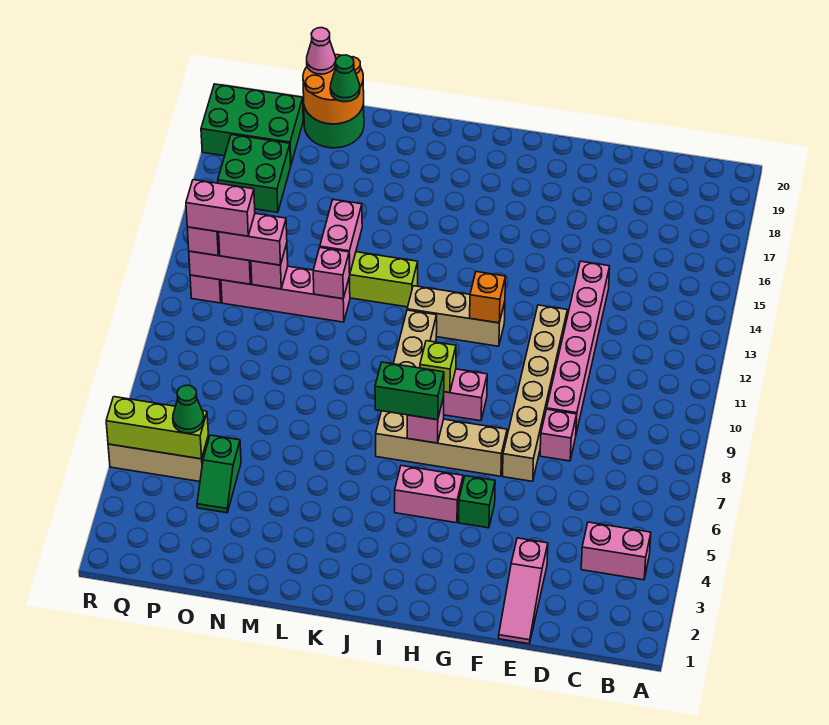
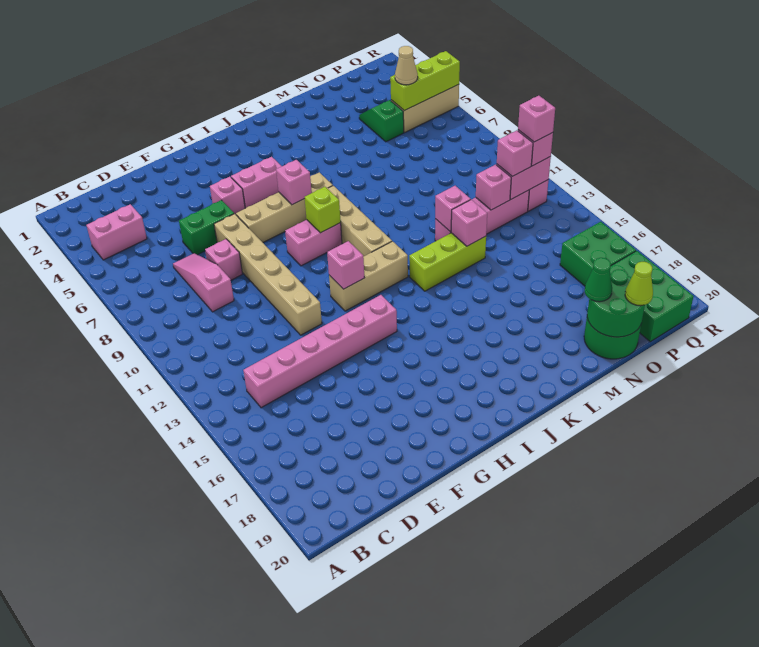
pink slope E1:E3 level 1 top 3 -> pink slope D7:D9 level 1 top 9
pink brick E9:E14 level 1 -> pink brick C14:H14 level 1
green brick G5 level 1 -> pink brick G5 level 1
orange brick H12 level 2 -> pink brick H12 level 2
green brick I7:J7 level 3 -> green brick E6:F6 level 1
pink brick M13:M14 level 2 -> pink brick M13 level 2
orange round brick N19:O20 level 2 -> green round brick N19:O20 level 2
pink brick O12:P12 level 3 -> pink brick P12 level 3
pink cone O20 level 3 -> lime cone O20 level 3
green cone P5 level 3 -> tan cone P5 level 3
pink brick P12:Q12 level 4 -> pink brick Q12 level 4
green brick P18:R19 level 1 -> green brick P18:Q20 level 1

